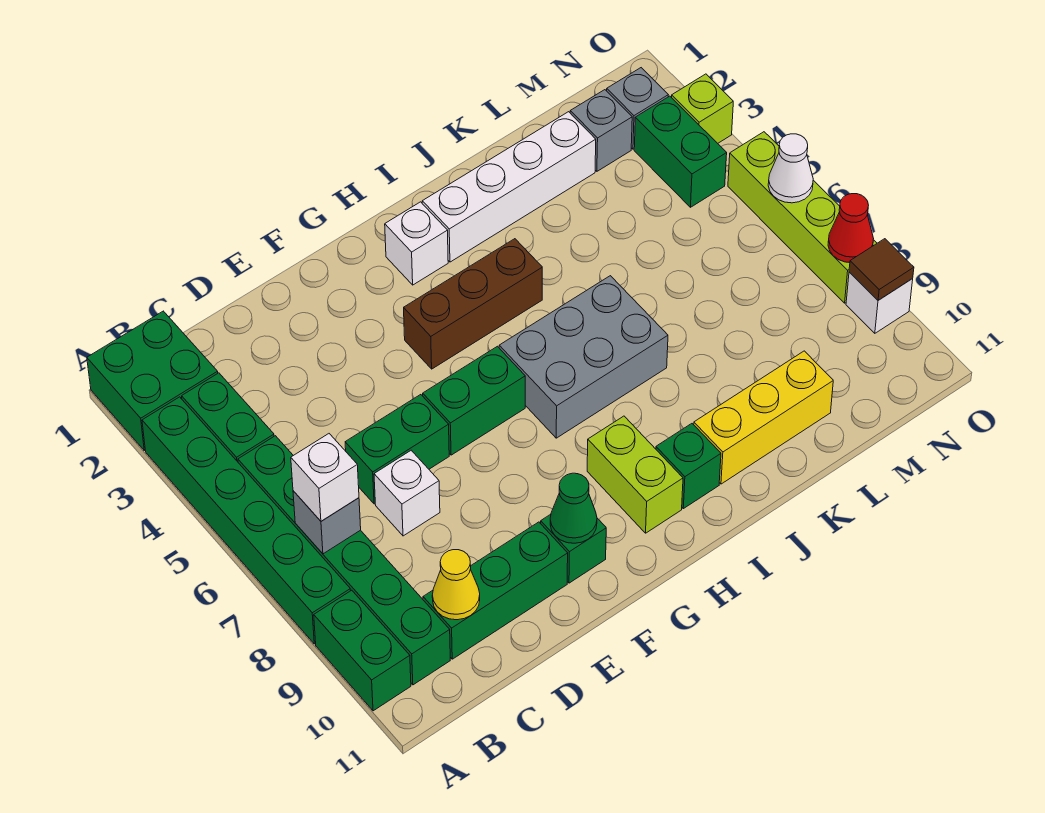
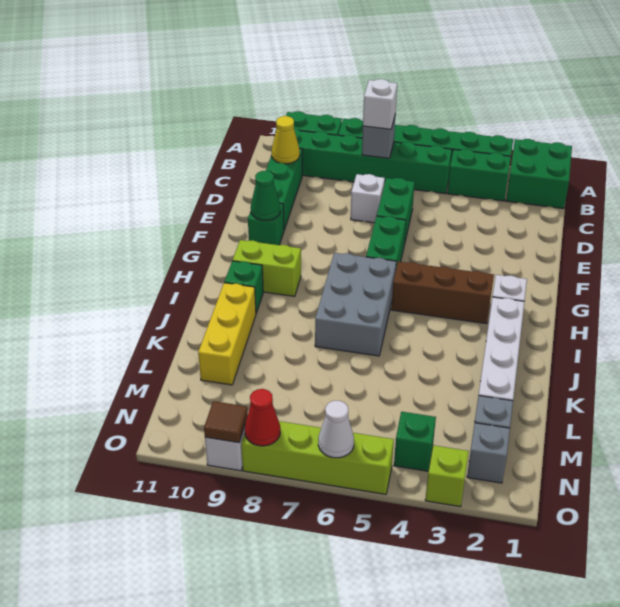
brown brick G4:I4 level 1 -> brown brick H3:H5 level 1
green brick N3:N4 level 1 -> green brick N4 level 1

